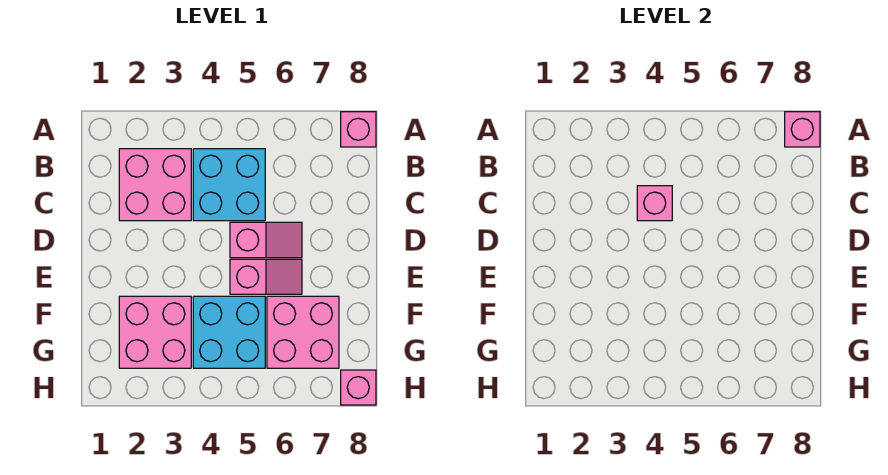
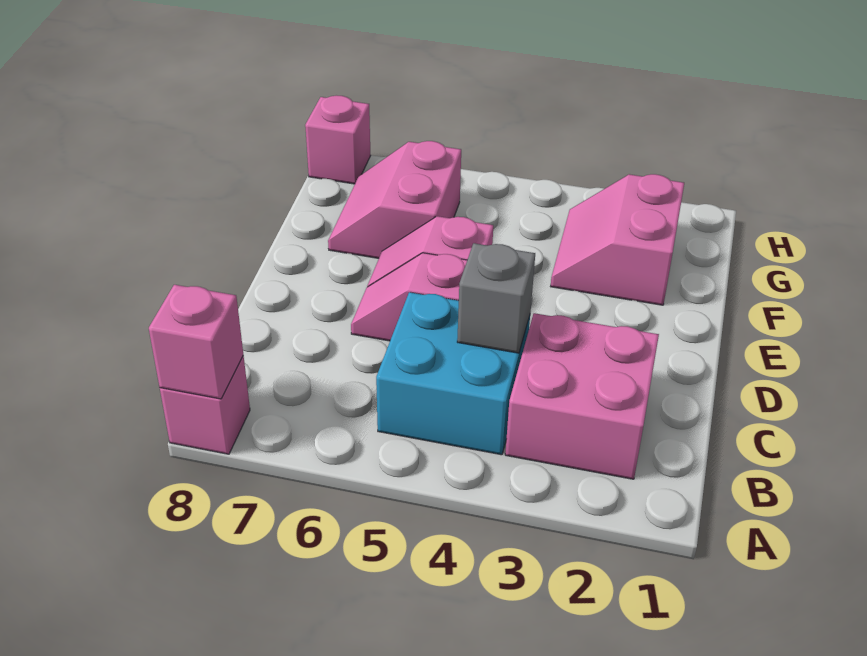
pink brick C4 level 2 -> grey brick C4 level 2
pink brick F2:G3 level 1 -> pink slope F2:G3 level 1 top 2
cyan brick F4:G5 level 1 -> none
pink brick F6:G7 level 1 -> pink slope F6:G7 level 1 top 6

